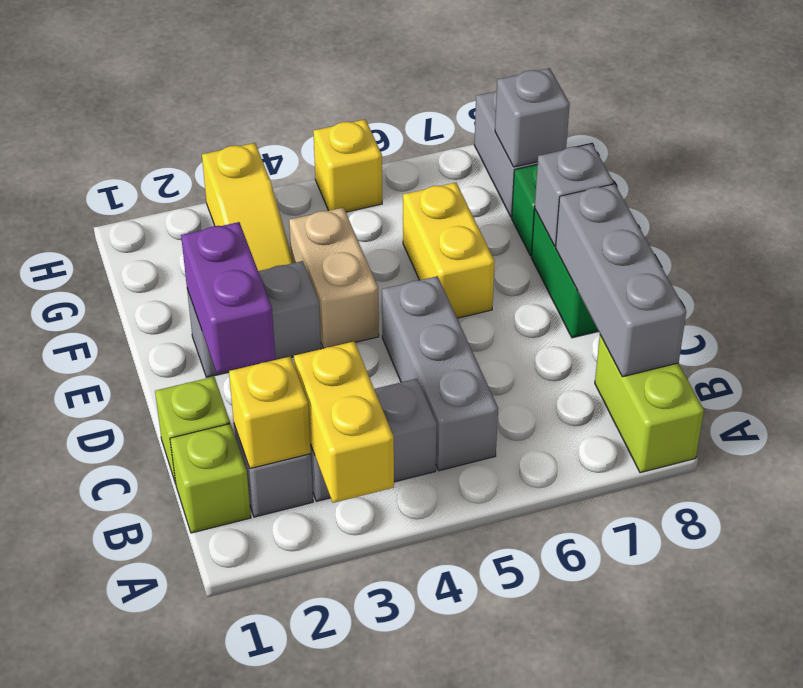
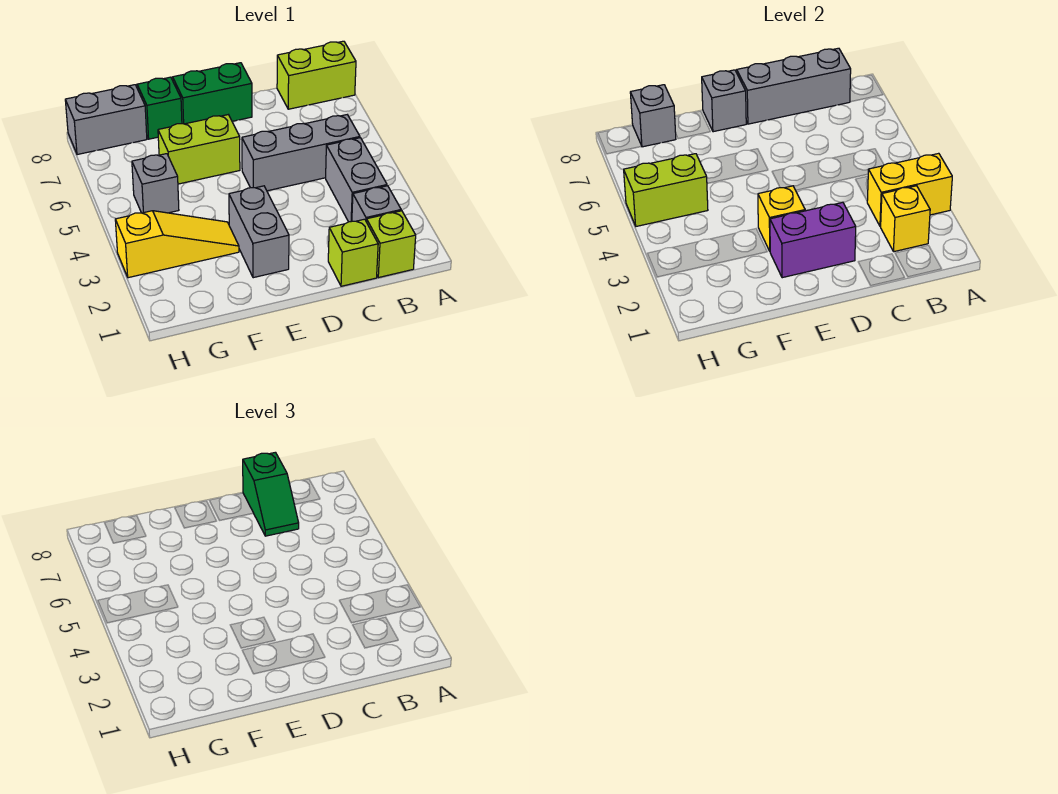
none -> green slope C7:C8 level 3 top 8
tan brick E4:F4 level 1 -> none
yellow brick E6:F6 level 1 -> lime brick E6:F6 level 1
none -> grey brick G5 level 1
none -> lime brick G5:H5 level 2
yellow brick H5 level 1 -> yellow brick E3 level 2

